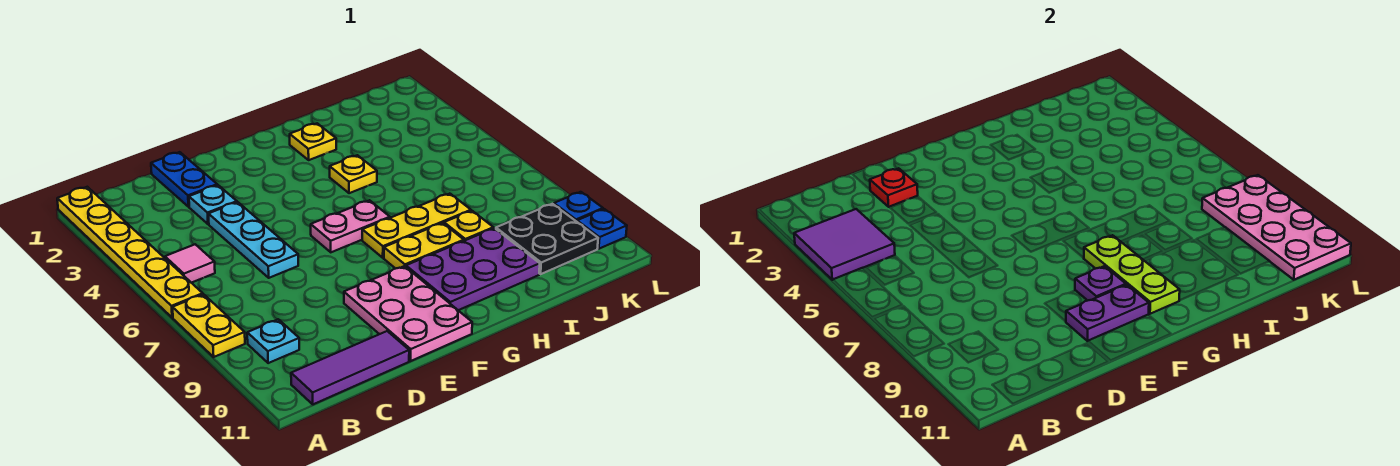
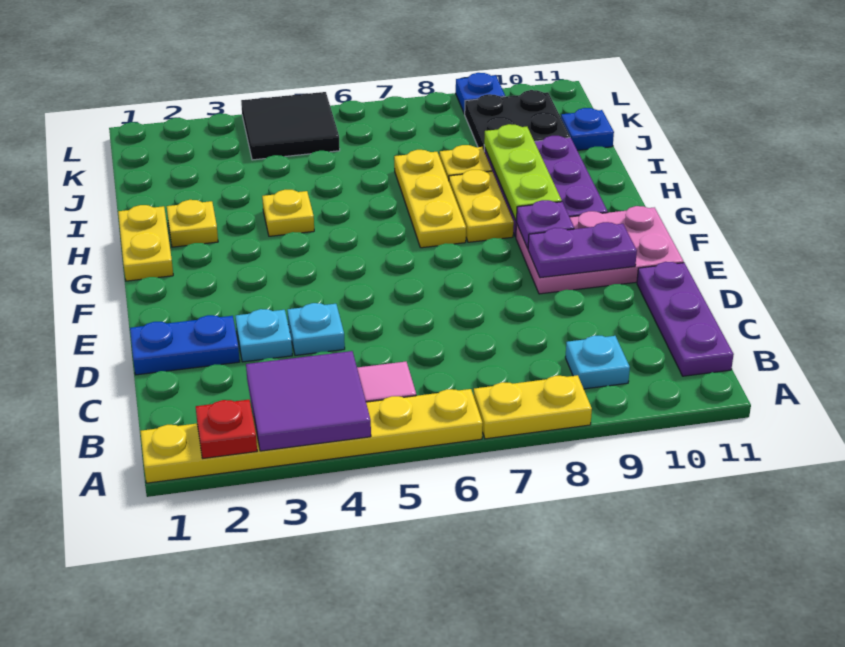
purple tile B11:D11 level 1 -> purple plate B11:D11 level 1
red plate D2 level 2 -> red plate A2 level 2
cyan plate D4:D6 level 1 -> cyan plate D4 level 1
purple plate E10:F10 level 2 -> purple plate E9:E10 level 2
pink plate F6:G6 level 1 -> none
none -> yellow plate G1:H1 level 1
lime plate G8:G10 level 2 -> lime plate G9:I9 level 2
none -> black tile K4:L5 level 1
pink plate K8:L11 level 2 -> none
blue plate L10 level 1 -> blue plate J11 level 1

